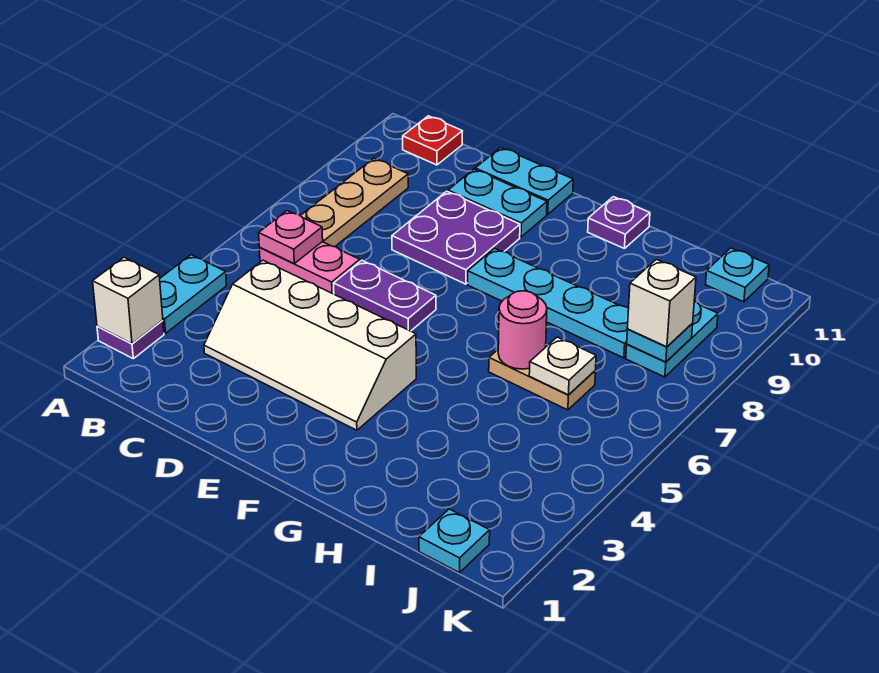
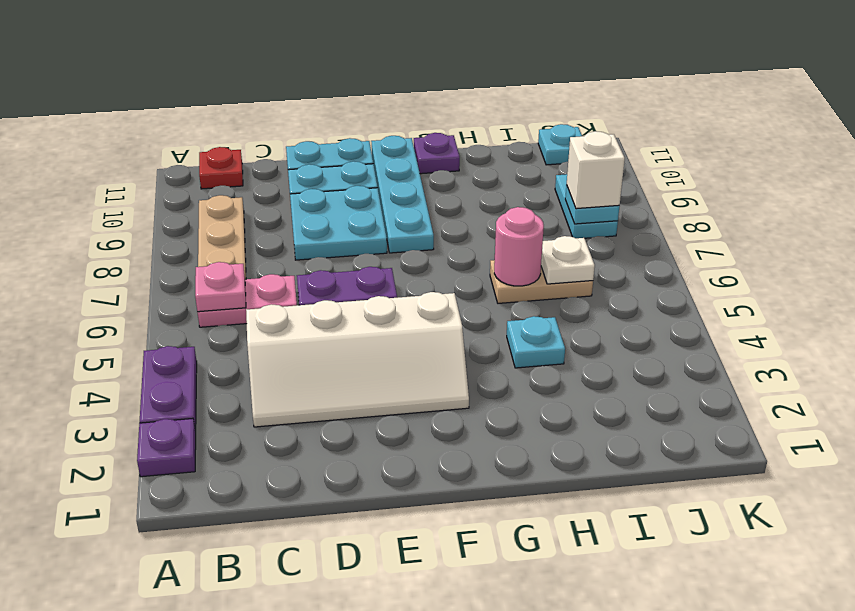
white brick A2 level 2 -> none
cyan plate A3:A4 level 1 -> purple plate A3:A4 level 1
purple plate D8:E9 level 1 -> cyan plate D8:E9 level 1
cyan plate F8:I8 level 1 -> cyan plate F8:F11 level 1
cyan plate J1 level 1 -> cyan plate H4 level 1

